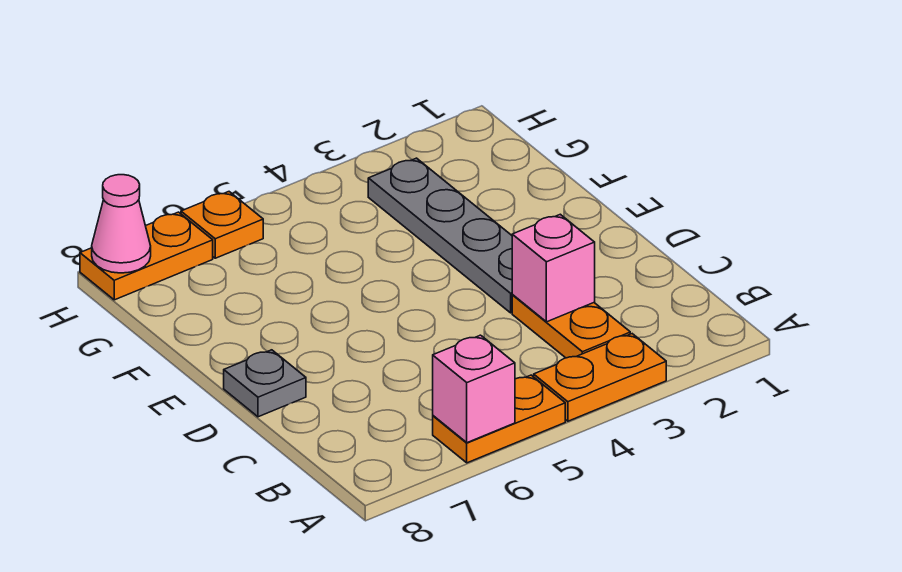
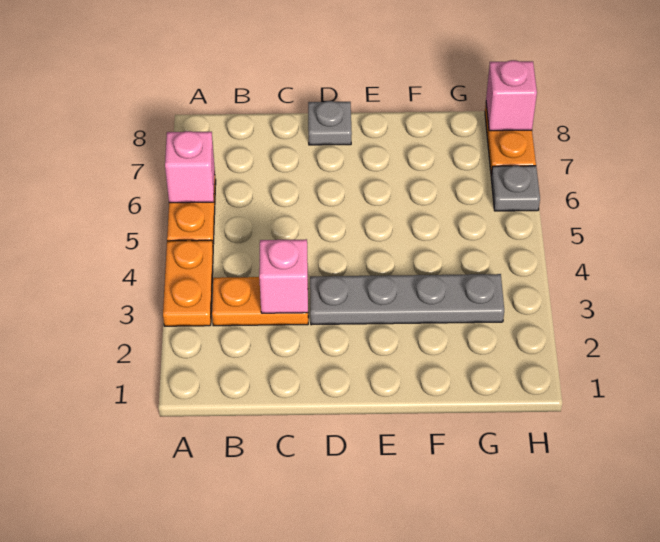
orange plate H6 level 1 -> grey plate H6 level 1
pink cone H8 level 2 -> pink brick H8 level 2

